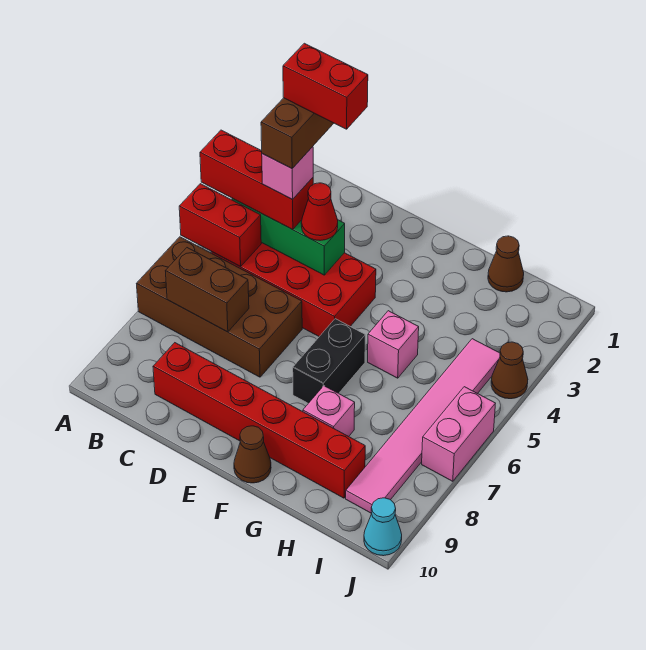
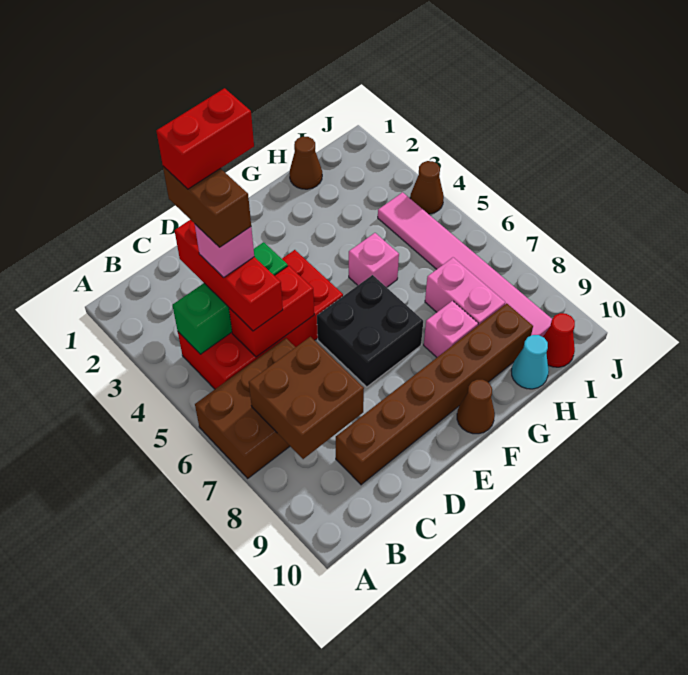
red brick A4:C4 level 3 -> red brick C3:C5 level 3
red brick A5:B5 level 2 -> red brick C5:D5 level 2
brown brick A6:D7 level 1 -> brown brick A6:C7 level 1
brown brick B7:C7 level 2 -> brown brick B7:C8 level 2
red brick C9:H9 level 1 -> brown brick C9:H9 level 1
red cone D4 level 3 -> red cone I10 level 1
black brick F6:F7 level 1 -> black brick E6:F7 level 1
pink brick J6:J7 level 1 -> pink brick H7:H8 level 1
cyan cone J10 level 1 -> cyan cone H10 level 1

